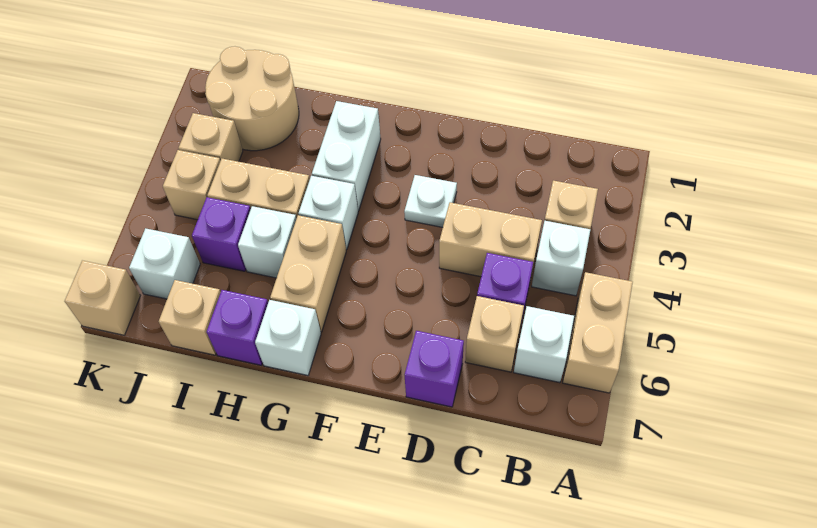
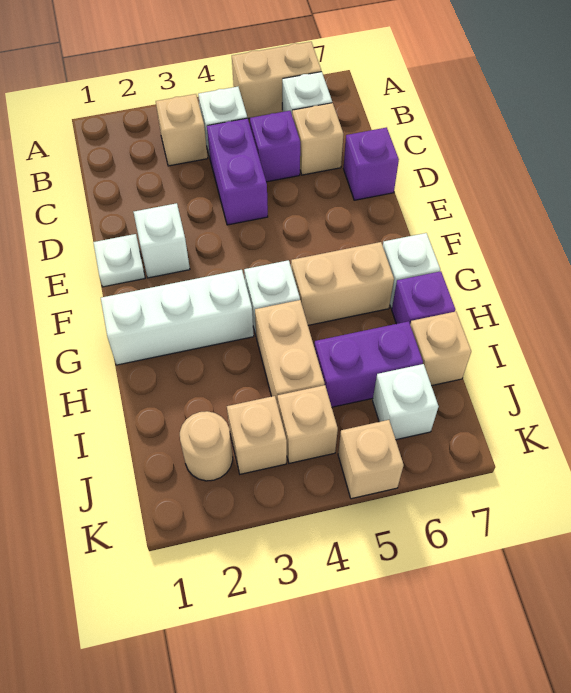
tan brick C4:D4 level 1 -> purple brick C4:D4 level 1
white plate E3 level 1 -> white plate E1 level 1
white brick G2:G3 level 1 -> white brick G1:G3 level 1
white brick H5 level 1 -> white brick E2 level 1
tan round brick I1:J2 level 1 -> tan round brick J2 level 1
purple brick I5 level 1 -> purple brick I5:I6 level 1
tan brick K7 level 1 -> tan brick K5 level 1

